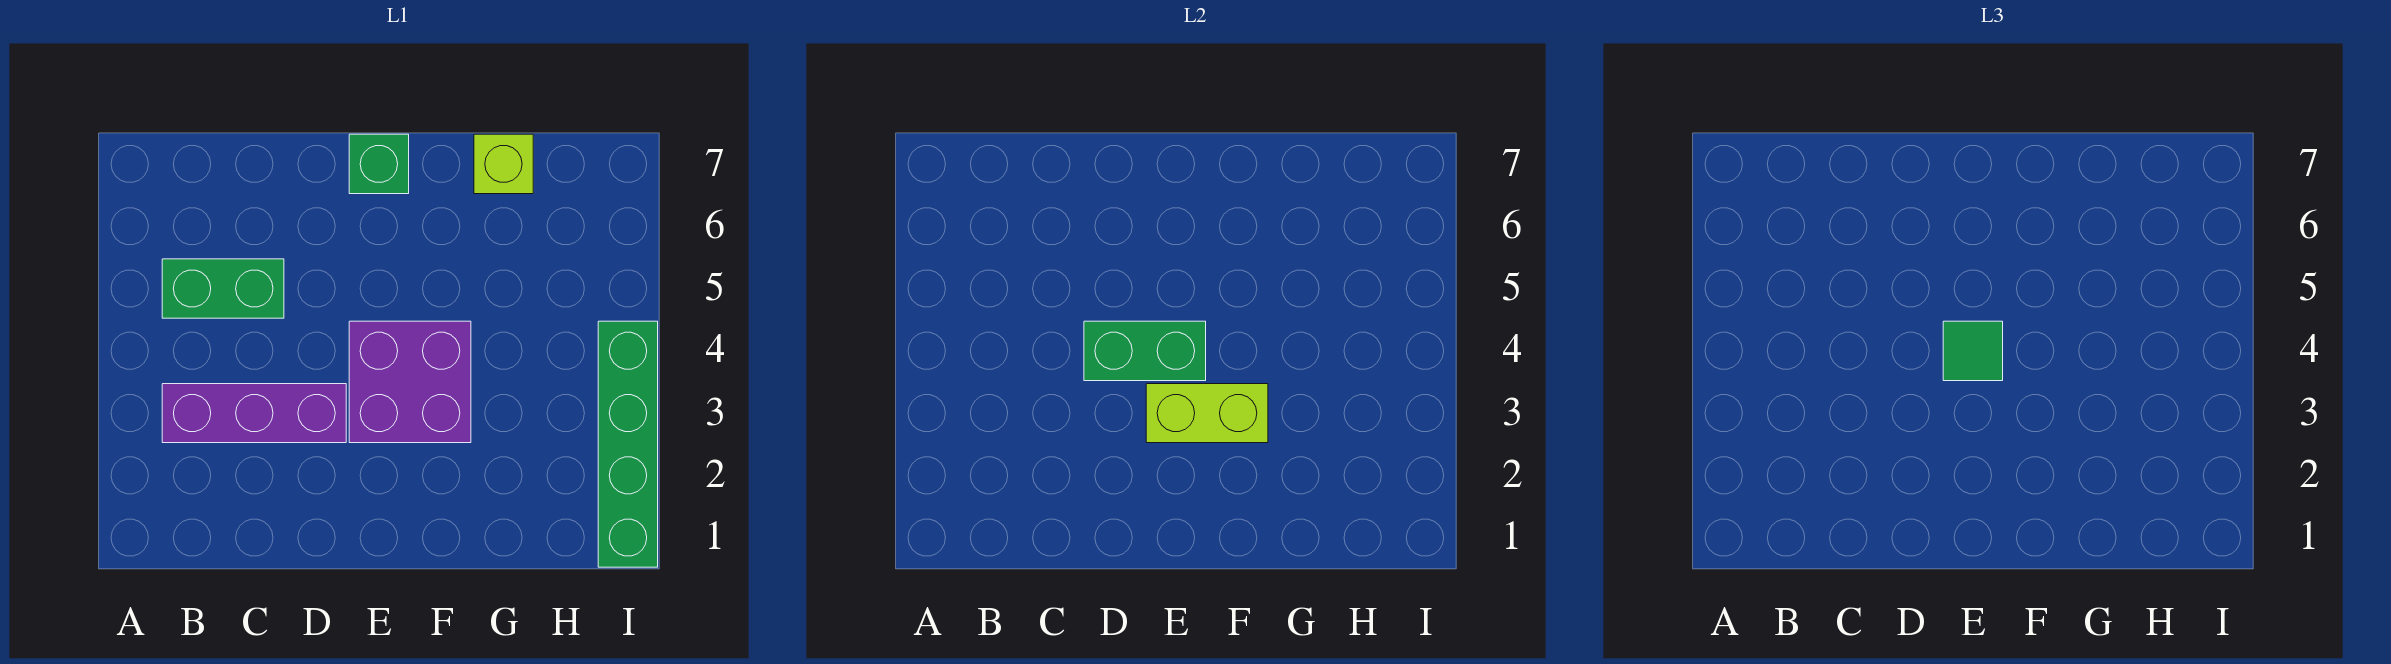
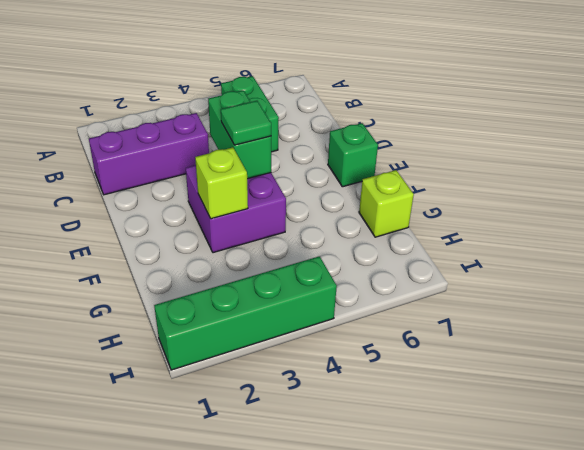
purple brick B3:D3 level 1 -> purple brick C1:C3 level 1
lime brick E3:F3 level 2 -> lime brick F3 level 2

